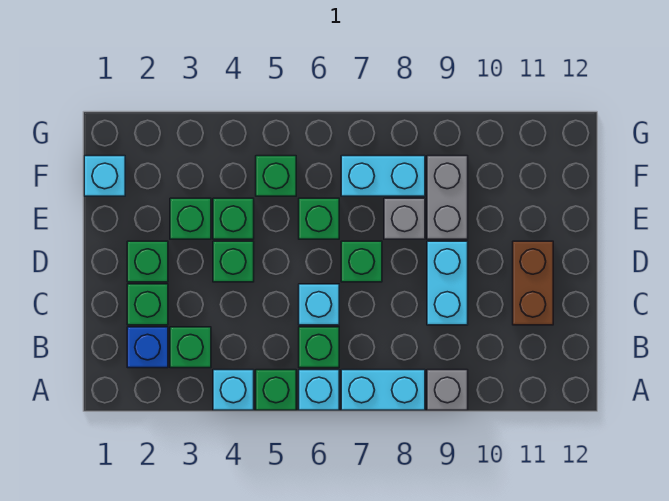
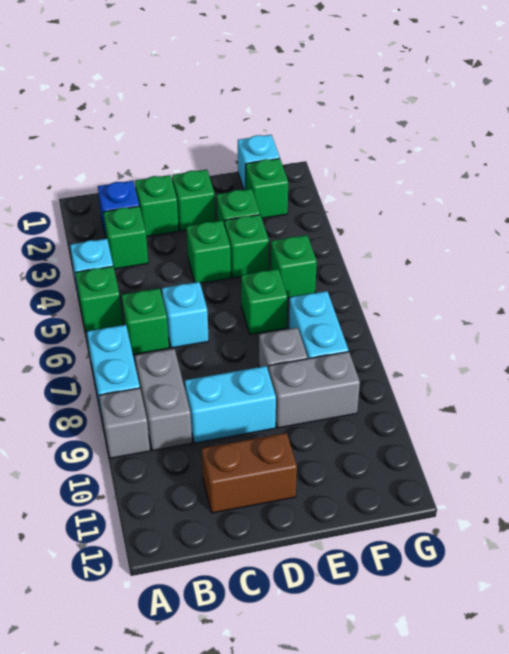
cyan brick A6 level 1 -> none
none -> grey brick B8:B9 level 1
green brick D7 level 1 -> green brick F2 level 1

